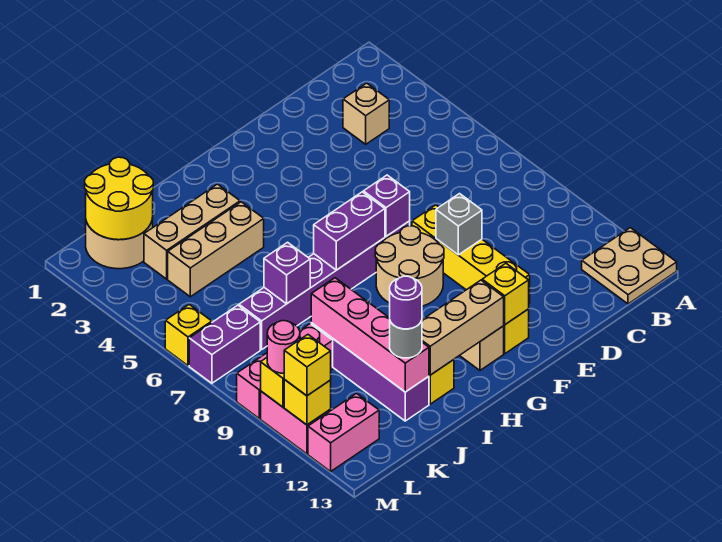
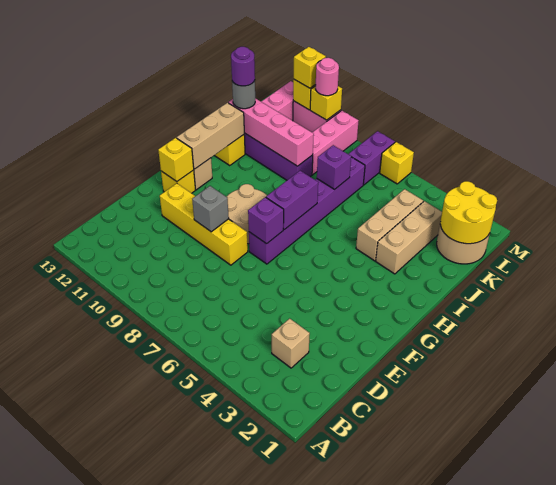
tan plate A12:B13 level 1 -> none

